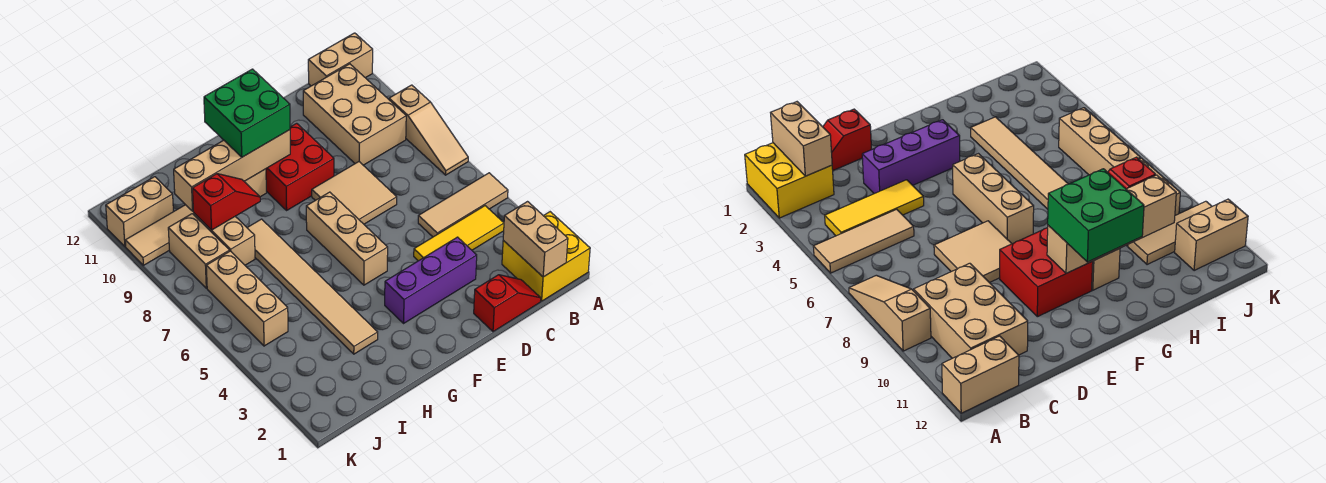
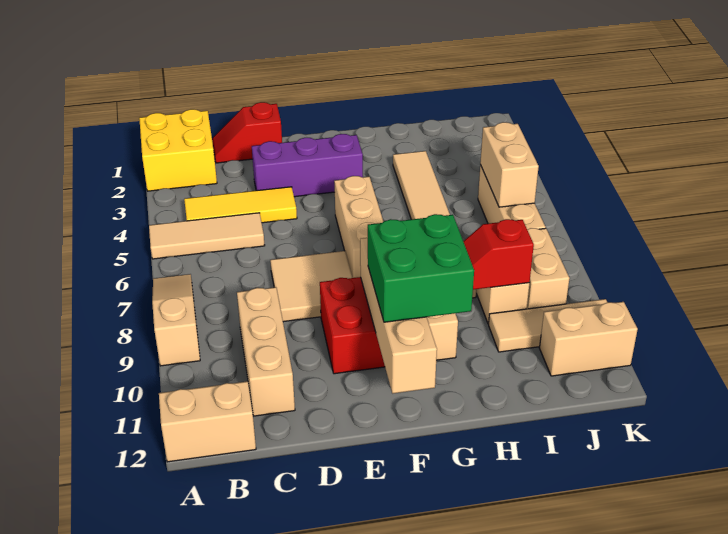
tan brick B1:B2 level 2 -> tan brick J5:J6 level 2
tan brick B9:C11 level 1 -> tan brick C9:C11 level 1
tan brick F10:I10 level 2 -> tan brick F9:F12 level 2

